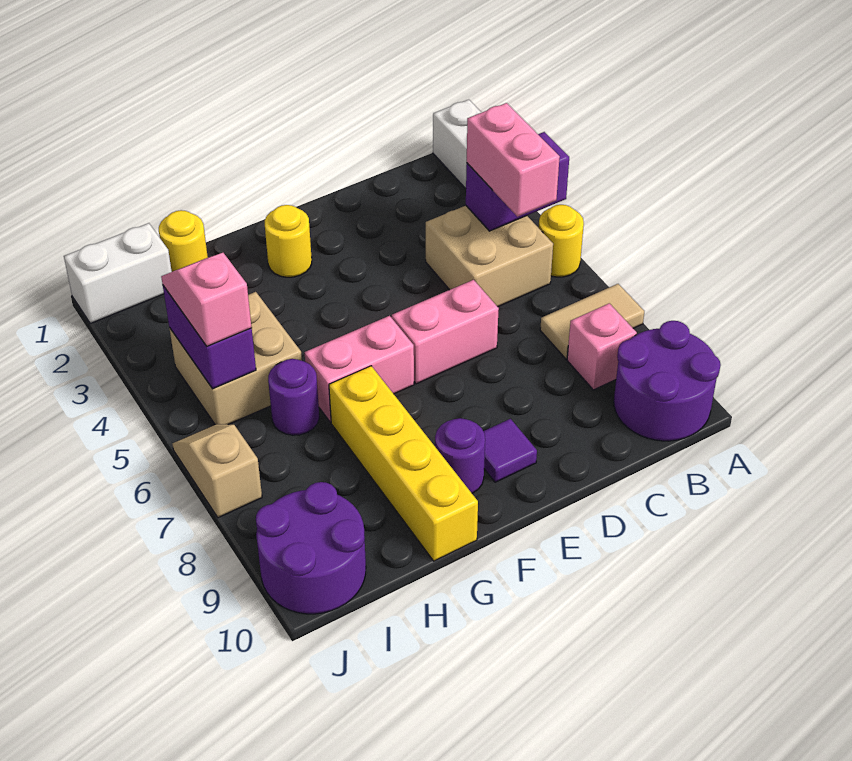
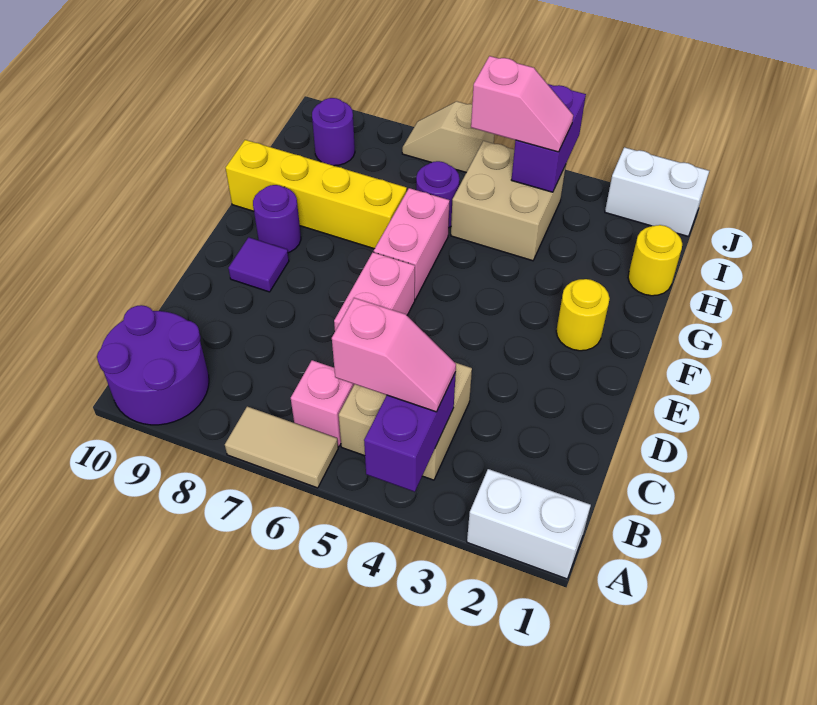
yellow round brick A5 level 1 -> none
tan tile A7:B7 level 1 -> tan tile A6:A7 level 1
pink brick B4:B5 level 3 -> pink slope B4:B5 level 3 top 5
pink brick B8 level 1 -> pink brick B6 level 1
white brick I1:J1 level 1 -> white brick J1:J2 level 1
purple brick I4:I5 level 2 -> purple brick I4:J4 level 2
purple round brick I9:J10 level 1 -> purple round brick I9 level 1
tan slope J6:J7 level 1 top 7 -> tan slope J6:J7 level 1 top 6

